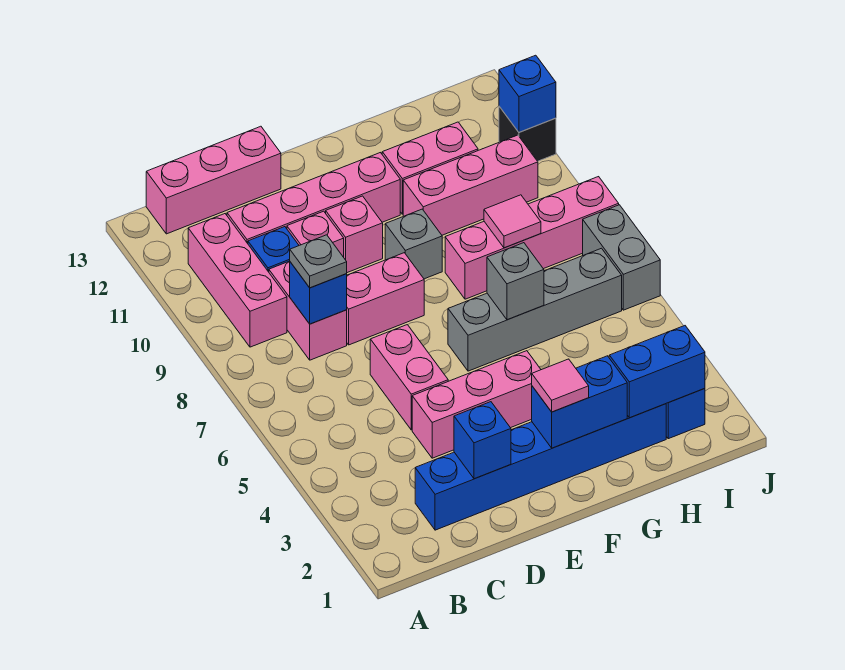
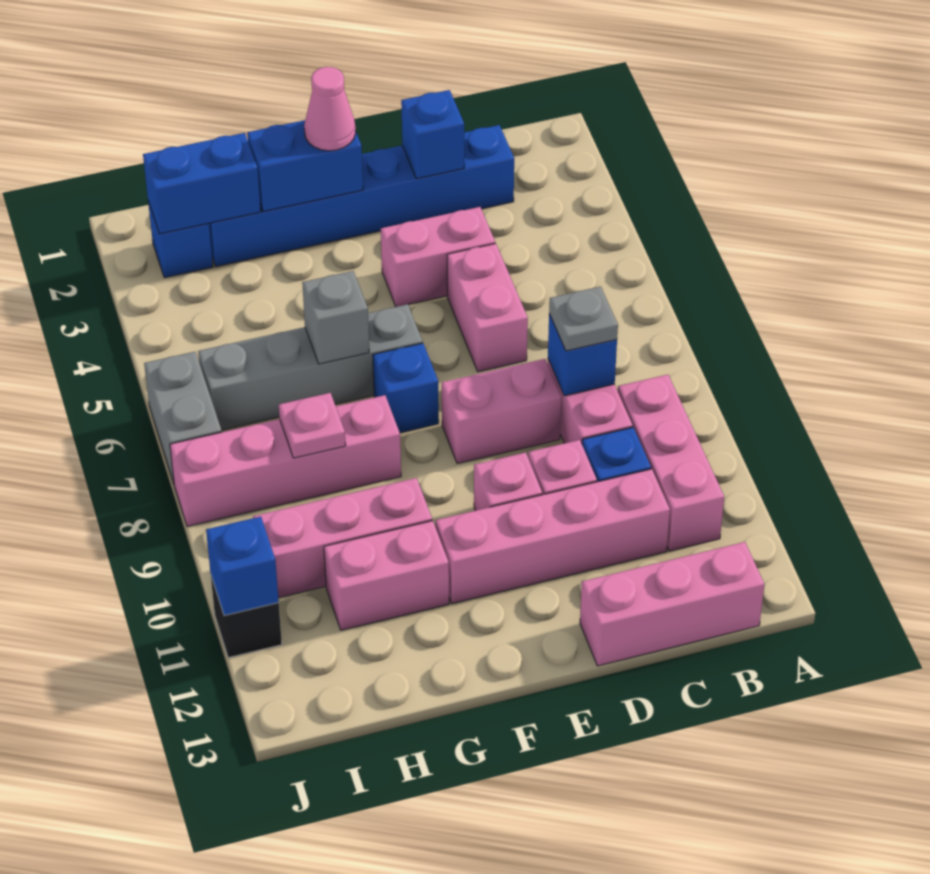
pink brick D4:F4 level 1 -> pink brick D4:E4 level 1
pink tile F2 level 3 -> pink cone F2 level 3
none -> blue brick F7 level 1
grey brick F9 level 1 -> none
pink tile H8 level 2 -> pink plate H8 level 2

